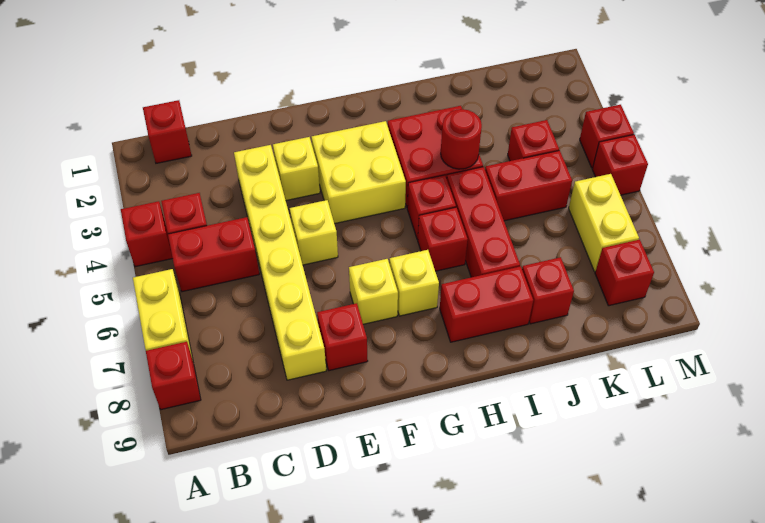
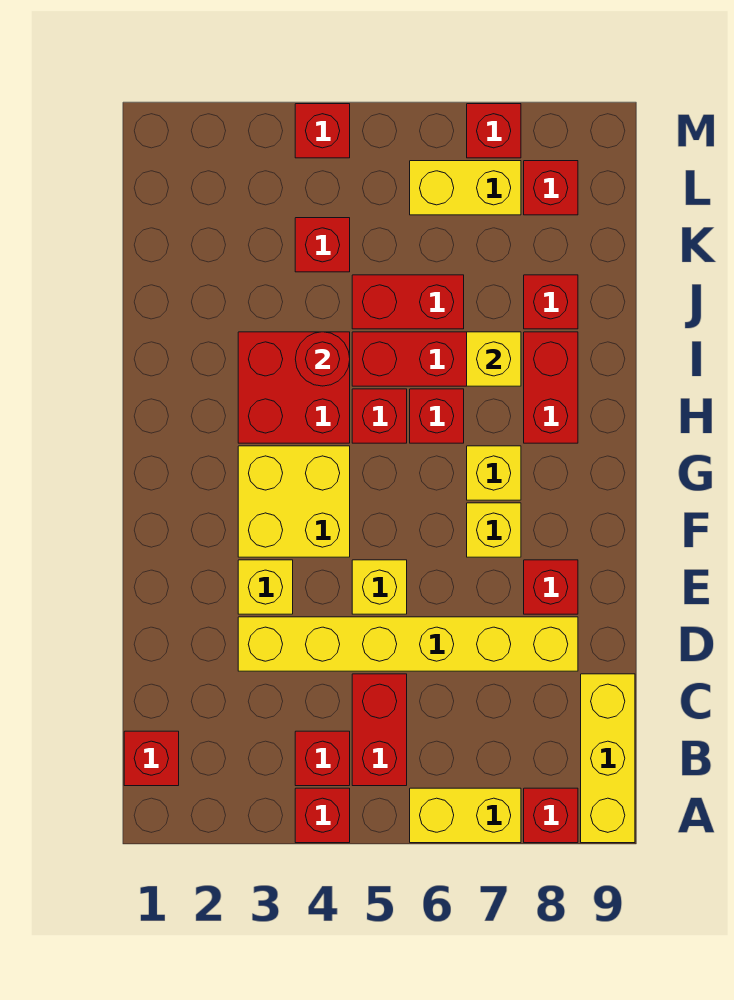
none -> yellow brick A9:C9 level 1
none -> yellow brick I7 level 2
red brick J5:K5 level 1 -> red brick J5:J6 level 1
red brick M5 level 1 -> red brick M7 level 1

